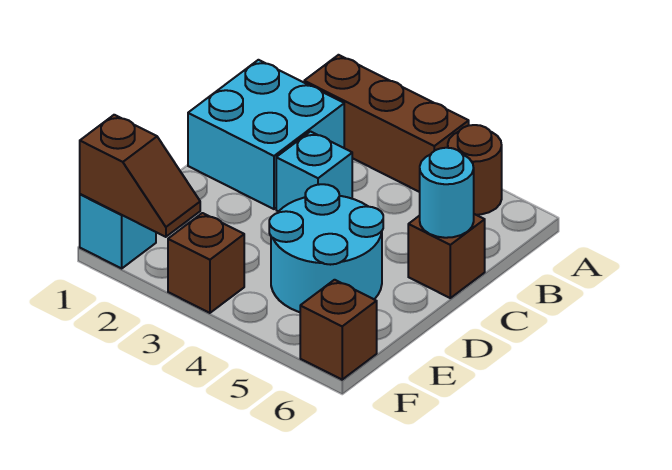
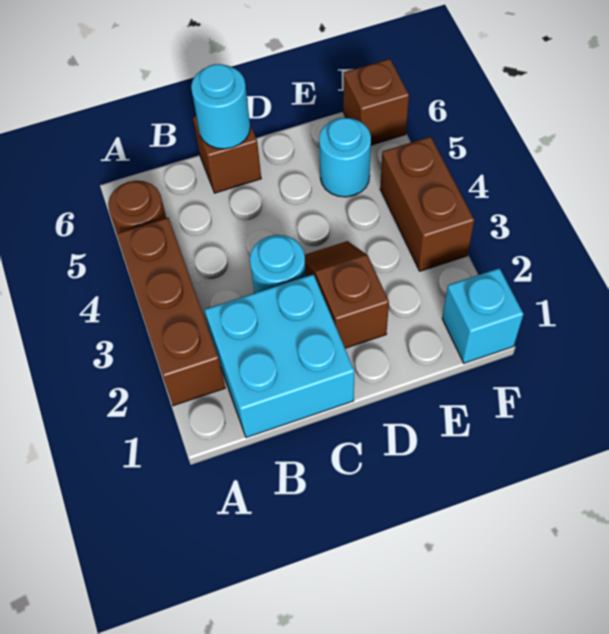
cyan brick C3 level 1 -> cyan round brick C3 level 1
cyan round brick D4:E5 level 1 -> cyan round brick E5 level 1
brown slope F1:F2 level 2 top 1 -> brown slope D2:D3 level 1 top 2
brown brick F3 level 1 -> brown brick F3:F4 level 1

